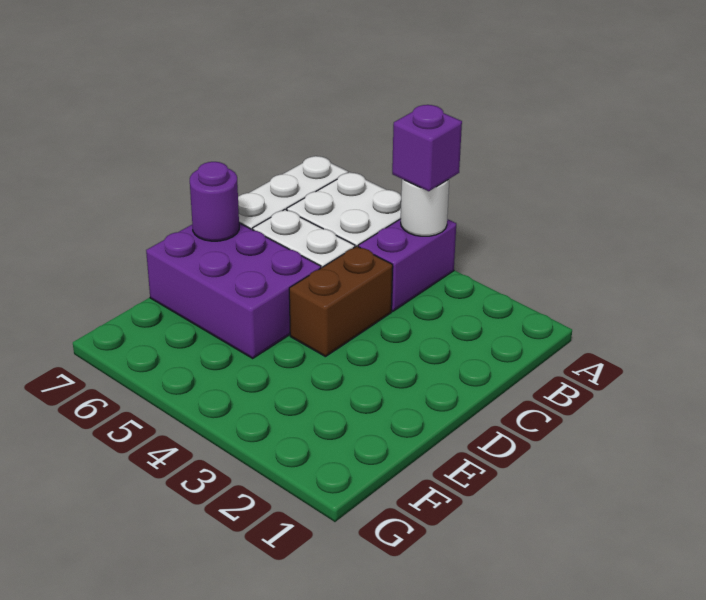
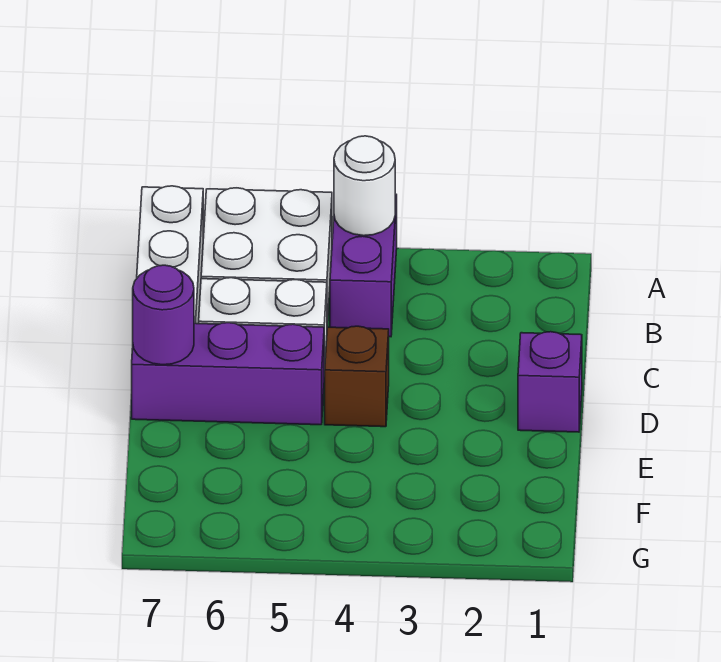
purple brick A4 level 3 -> purple brick D1 level 1
brown brick C4:D4 level 1 -> brown brick D4 level 1
purple brick D5:E7 level 1 -> purple brick D5:D7 level 1

